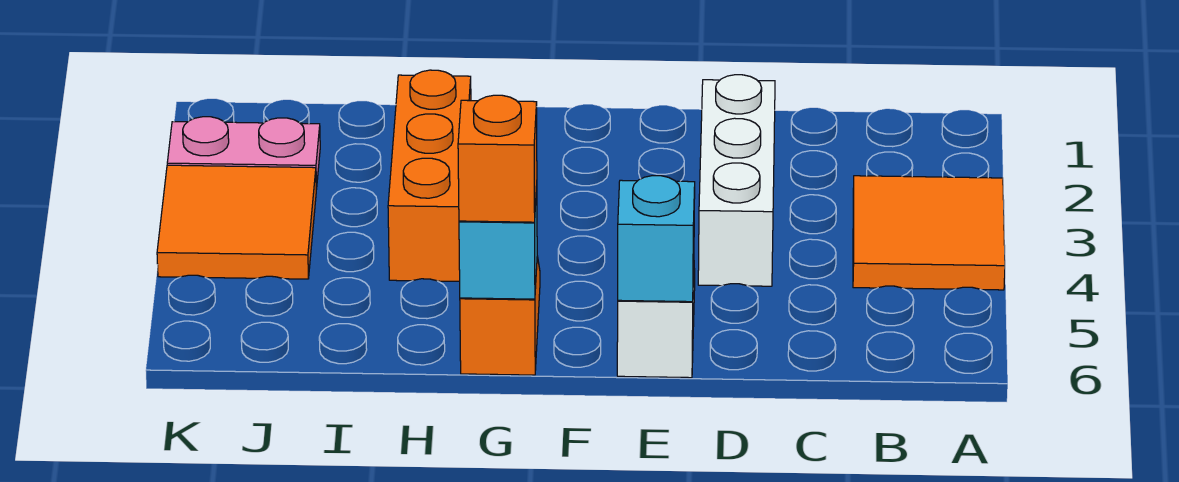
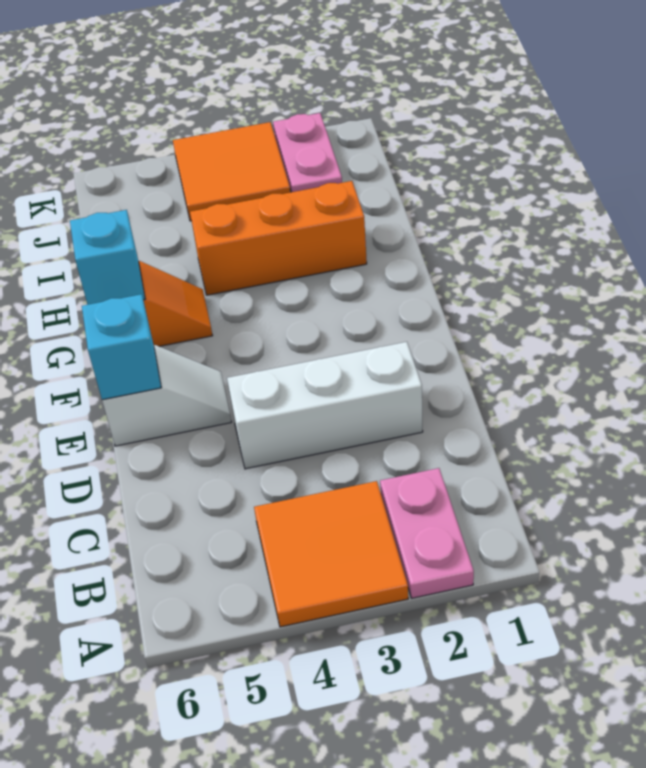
none -> pink plate A2:B2 level 1
orange brick G6 level 3 -> none

